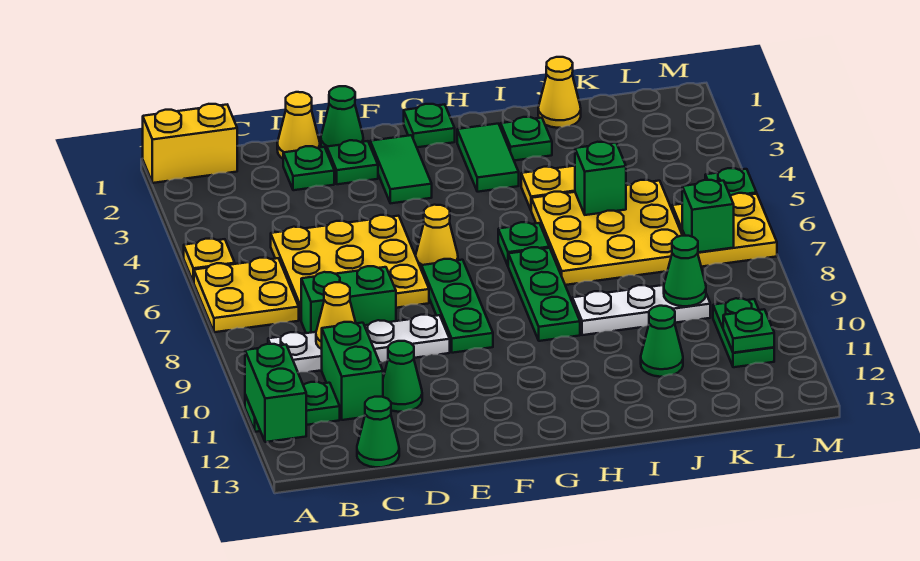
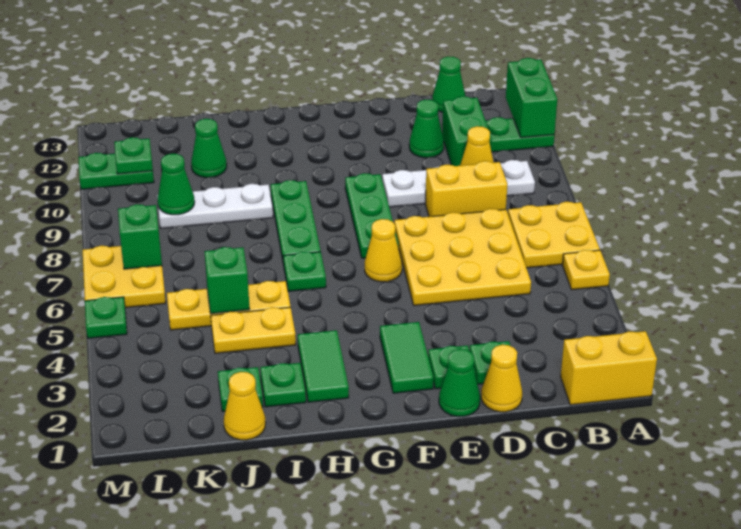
green brick C8:D8 level 1 -> yellow brick C8:D8 level 1
green plate G1 level 1 -> green plate J2 level 1
yellow plate I5:K7 level 1 -> yellow plate I5:K5 level 1
green plate L10:L11 level 1 -> green plate L11:M11 level 1

